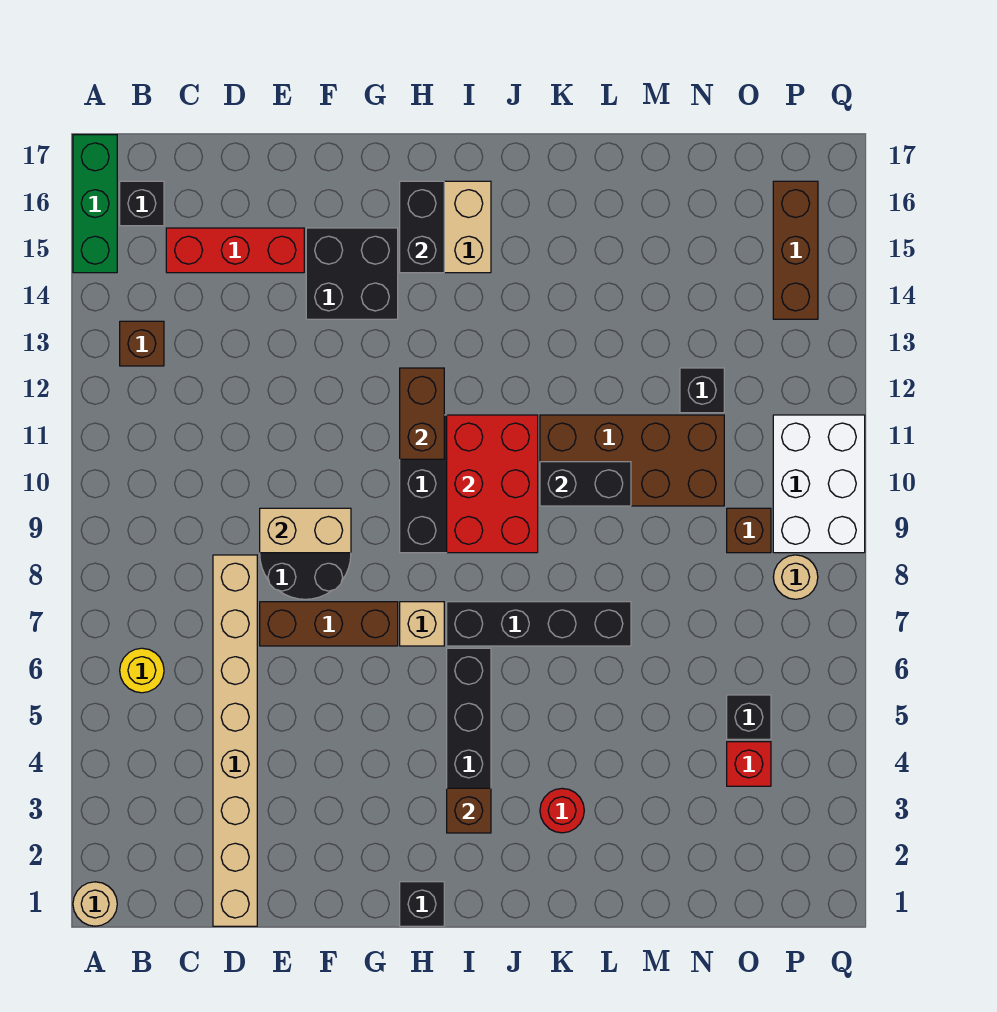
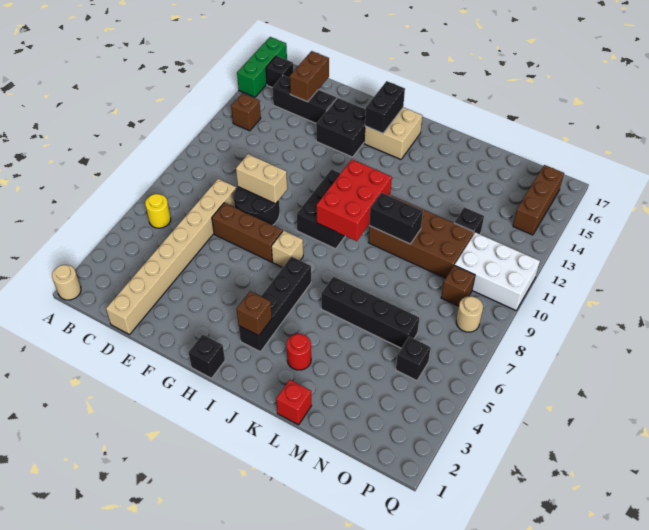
red brick C15:E15 level 1 -> black brick C15:E15 level 1
brown brick H11:H12 level 2 -> brown brick D15:D16 level 2
black brick I7:L7 level 1 -> black brick K6:N6 level 1
red brick O4 level 1 -> red brick L1 level 1
white brick P9:Q11 level 1 -> white brick O10:Q11 level 1

